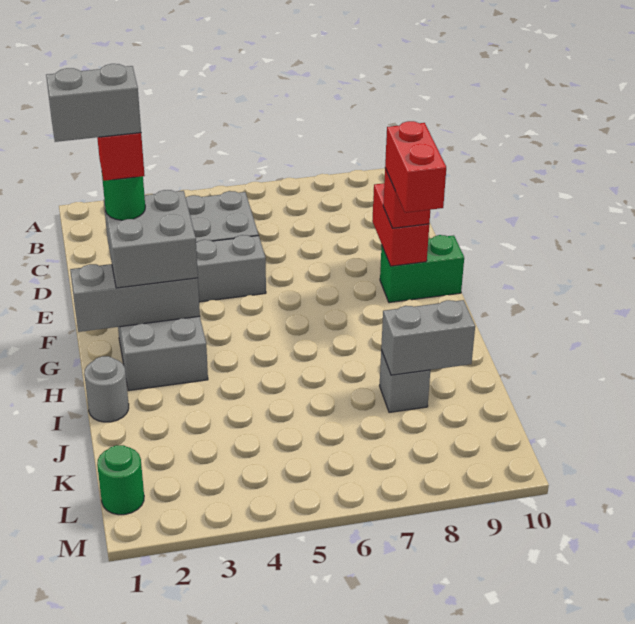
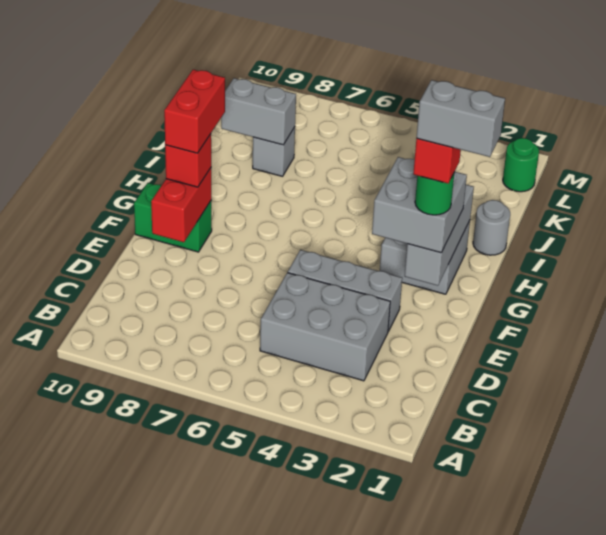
grey brick G1:G3 level 2 -> grey brick F2:H2 level 2

